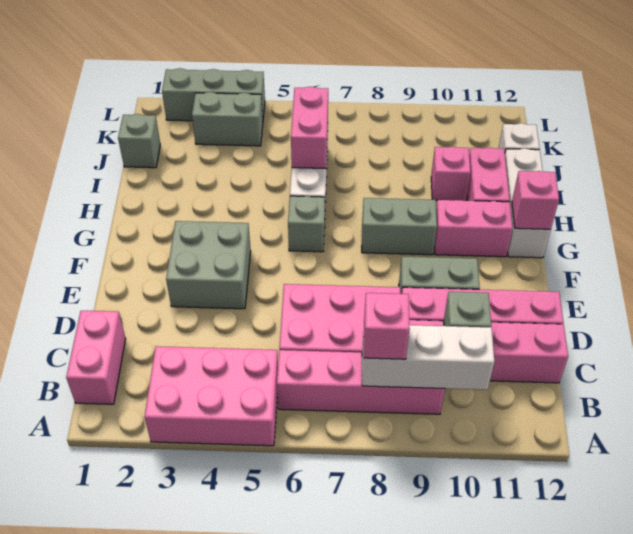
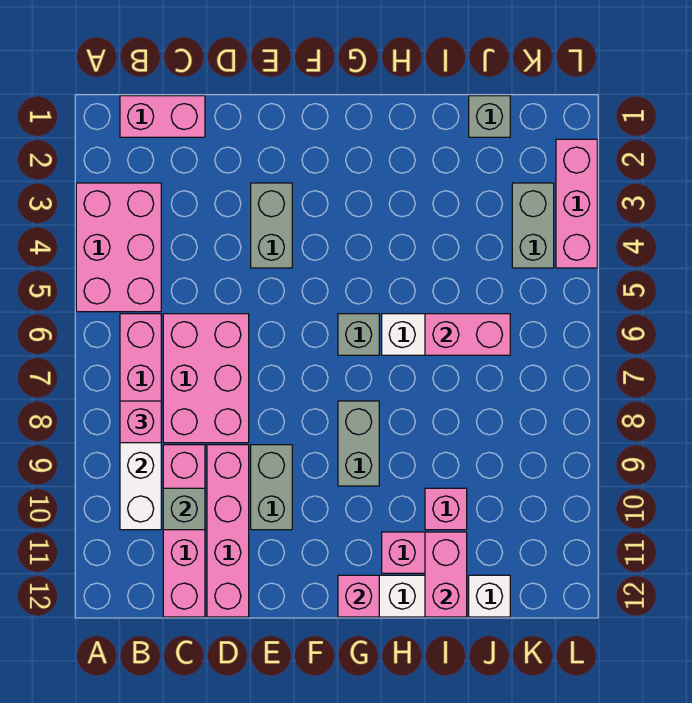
grey brick E3:F4 level 1 -> grey brick E3:E4 level 1
pink brick G10:G11 level 1 -> pink brick I11:I12 level 2
grey brick L2:L4 level 1 -> pink brick L2:L4 level 1

